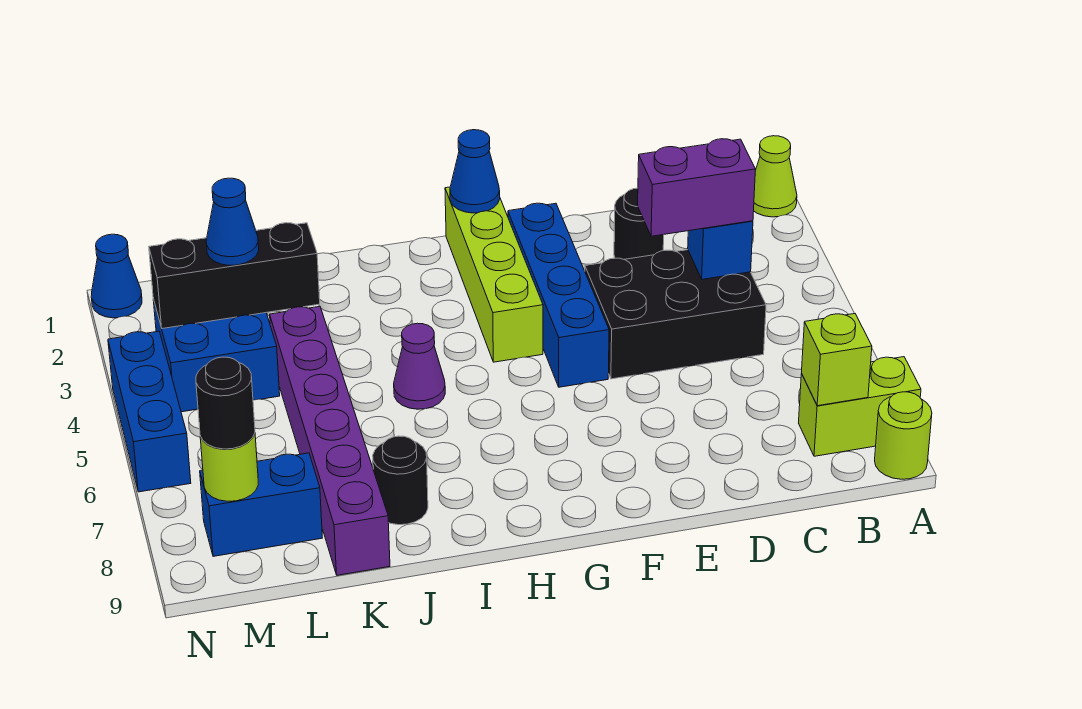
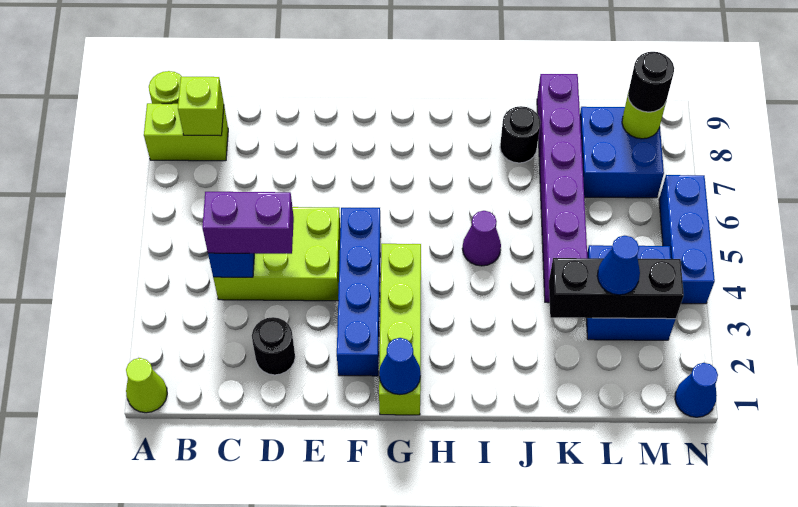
black brick C4:E5 level 1 -> lime brick C4:E5 level 1
blue brick L8:M8 level 1 -> blue brick L7:M8 level 1

